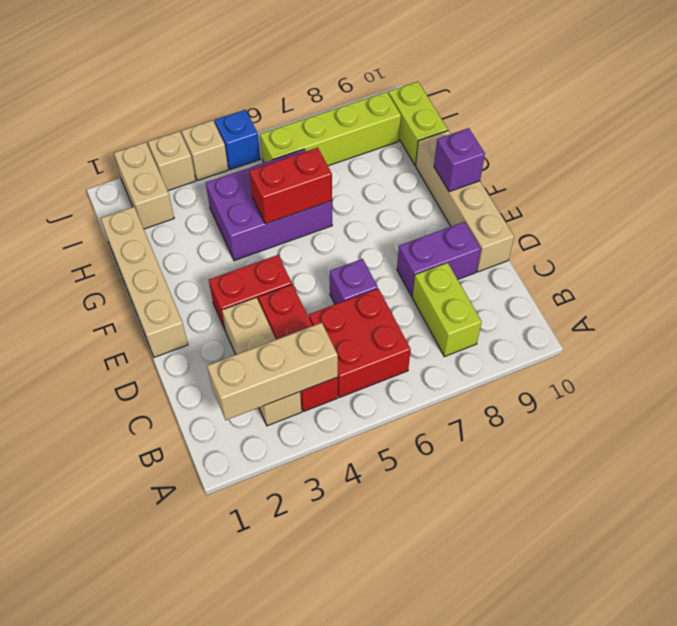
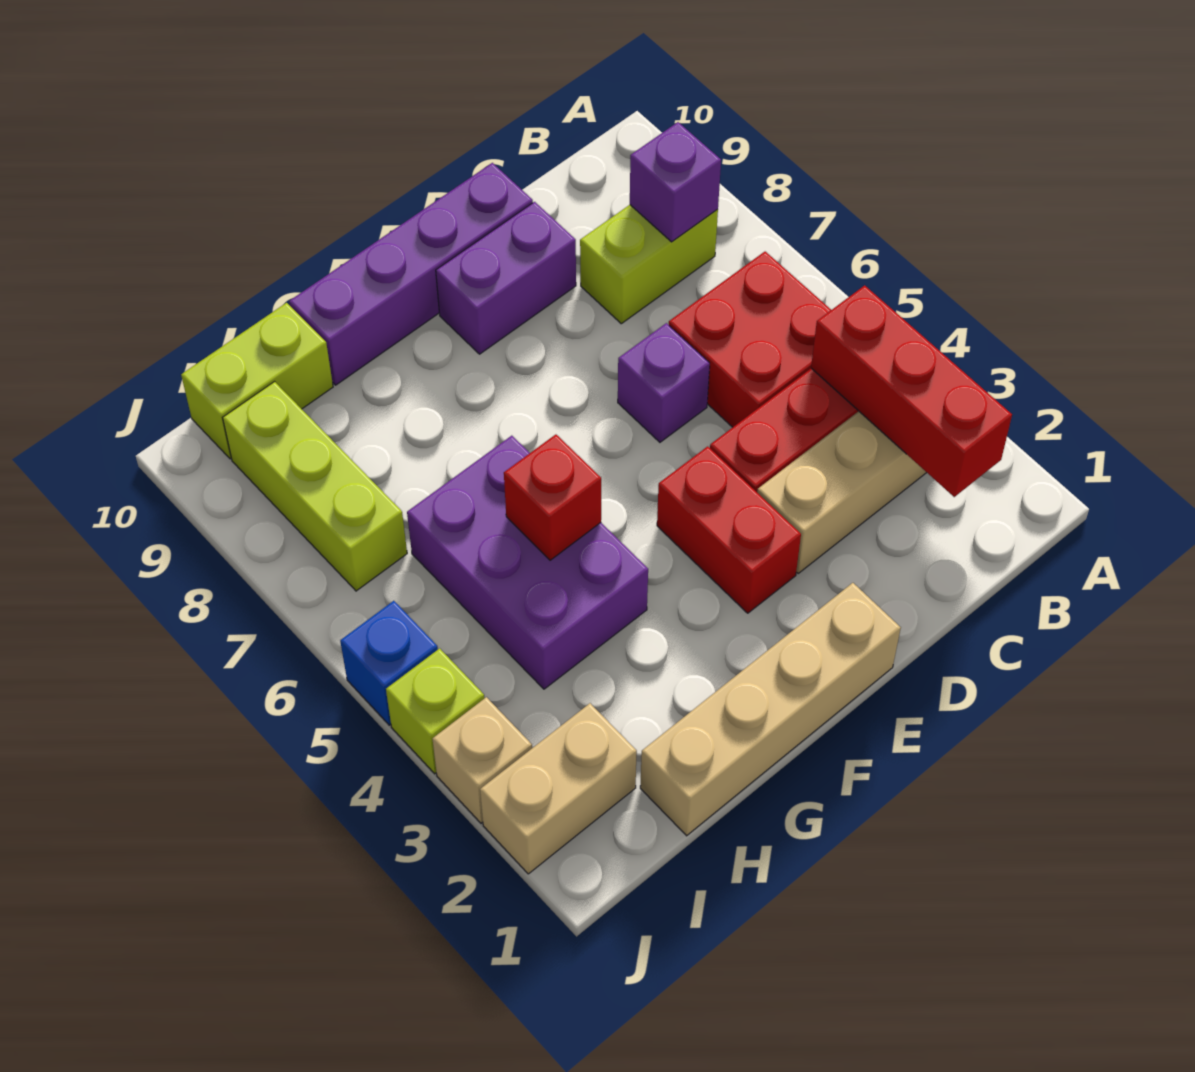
tan brick B2:B4 level 2 -> red brick B2:B4 level 2
purple brick D8:D9 level 1 -> purple brick D9:E9 level 1
tan brick D10:G10 level 1 -> purple brick D10:G10 level 1
purple brick F10 level 2 -> purple brick B8 level 2
red brick G5:G6 level 2 -> red brick G5 level 2
lime brick I6:I9 level 1 -> lime brick I7:I9 level 1
tan brick J4 level 1 -> lime brick J4 level 1

